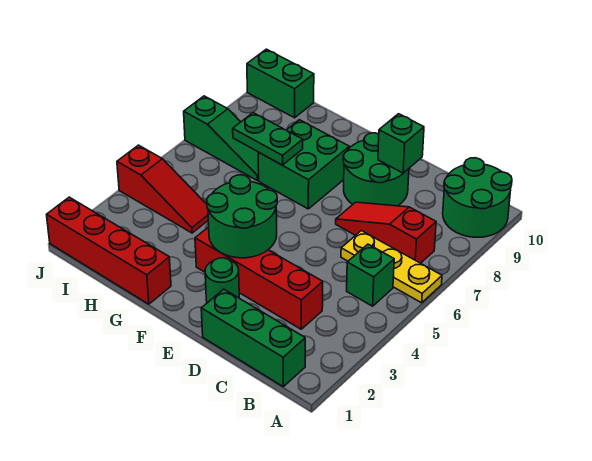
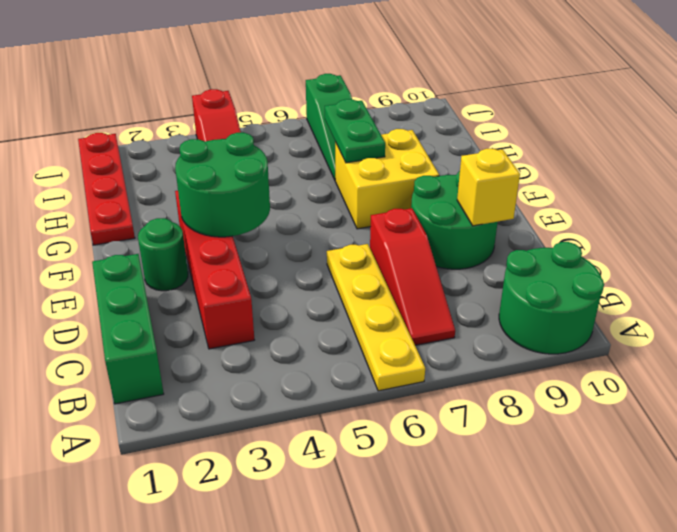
yellow plate A6:C6 level 1 -> yellow plate A6:D6 level 1
green brick B5 level 1 -> none
red slope B7:D7 level 1 top B -> red slope B7:D7 level 1 top D
green brick D9 level 2 -> yellow brick D9 level 2
green brick F7:G8 level 1 -> yellow brick F7:G8 level 1
red brick G1:J1 level 1 -> red plate G1:J1 level 1
green brick I10:J10 level 1 -> none

